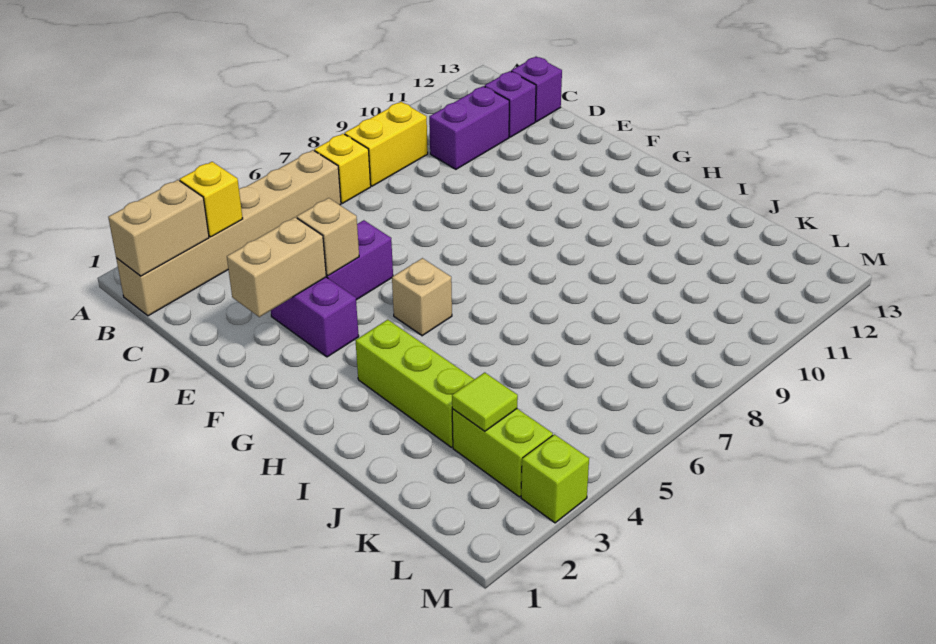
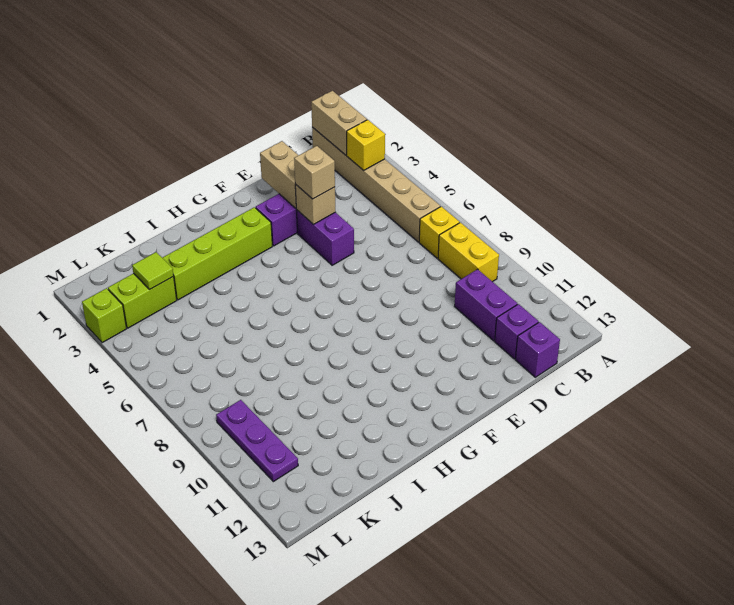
tan brick G5 level 1 -> tan brick E4 level 3
lime brick H3:J3 level 1 -> lime brick G3:J3 level 1
none -> purple plate L9:L11 level 1

